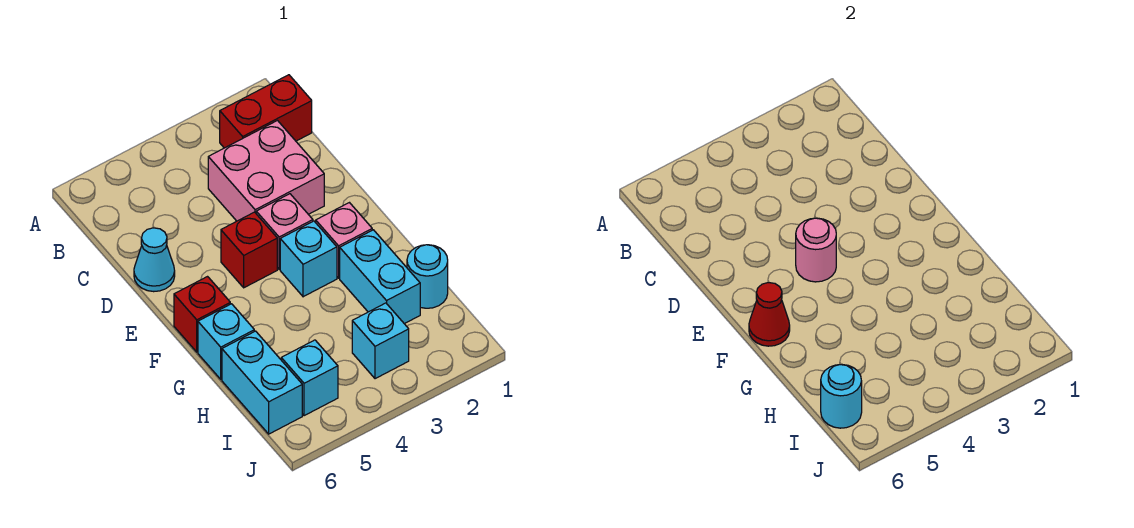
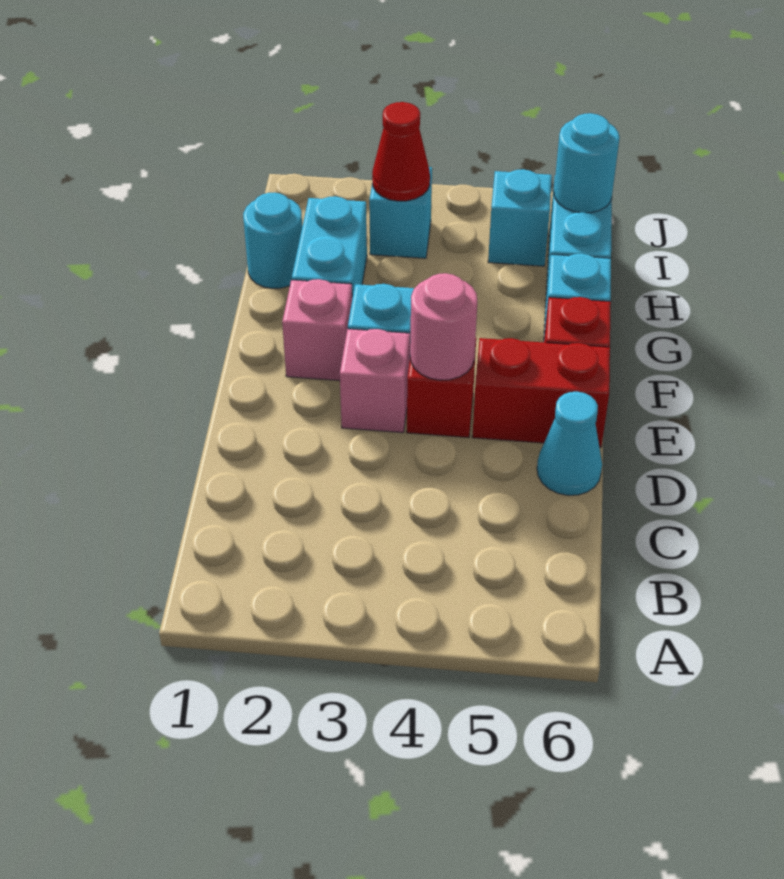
red brick B1:B2 level 1 -> red brick E5:E6 level 1
pink brick C2:D3 level 1 -> none
red cone F6 level 2 -> red cone I3 level 2

